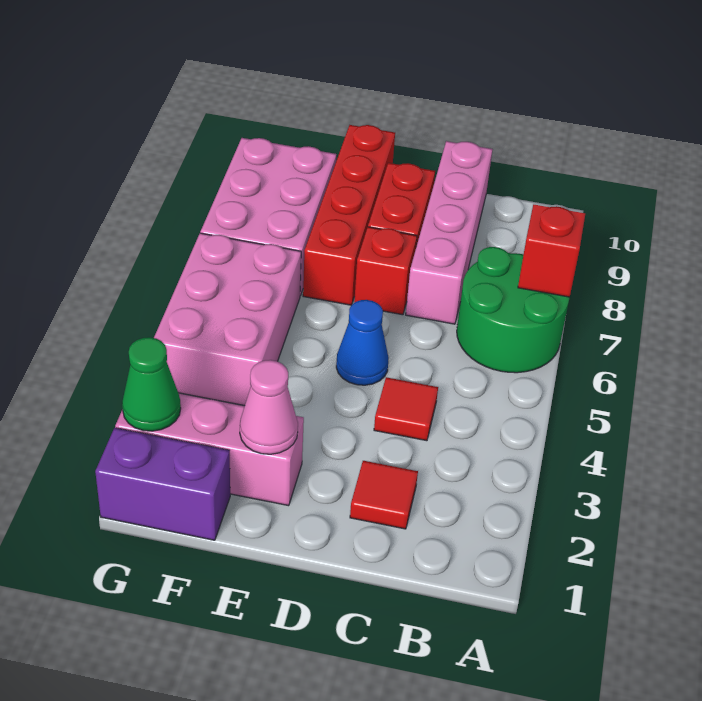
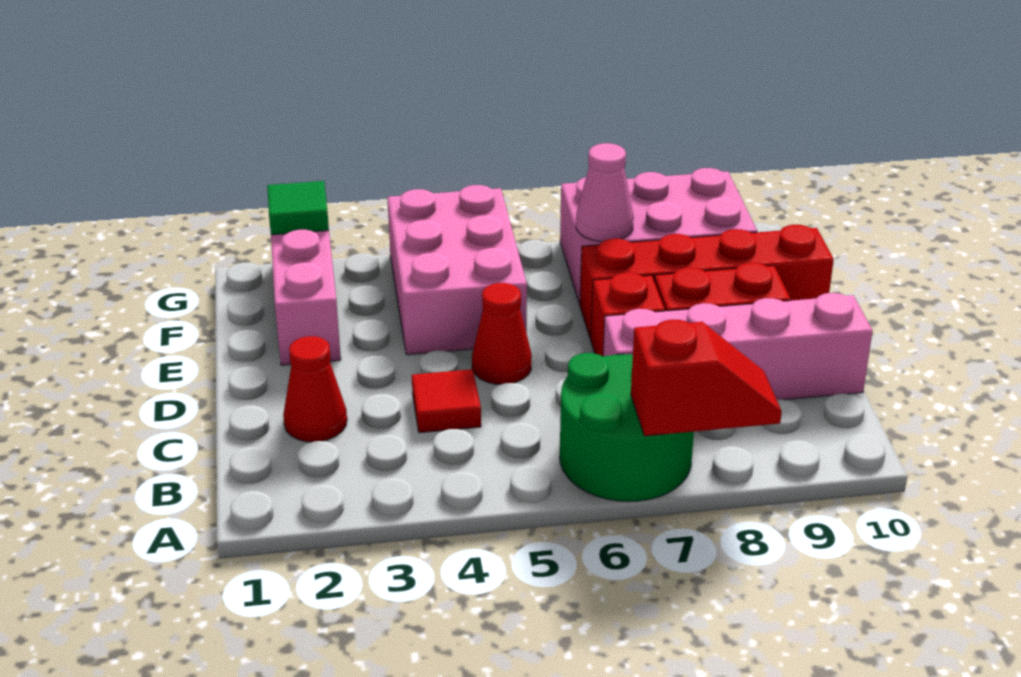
red tile C2 level 1 -> red cone C2 level 1
blue cone D5 level 1 -> red cone D5 level 1
pink cone E2 level 2 -> pink cone F7 level 2
purple brick F1:G1 level 1 -> none
pink brick F4:G6 level 1 -> pink brick E4:G5 level 1
green cone G2 level 2 -> green tile G2 level 2

